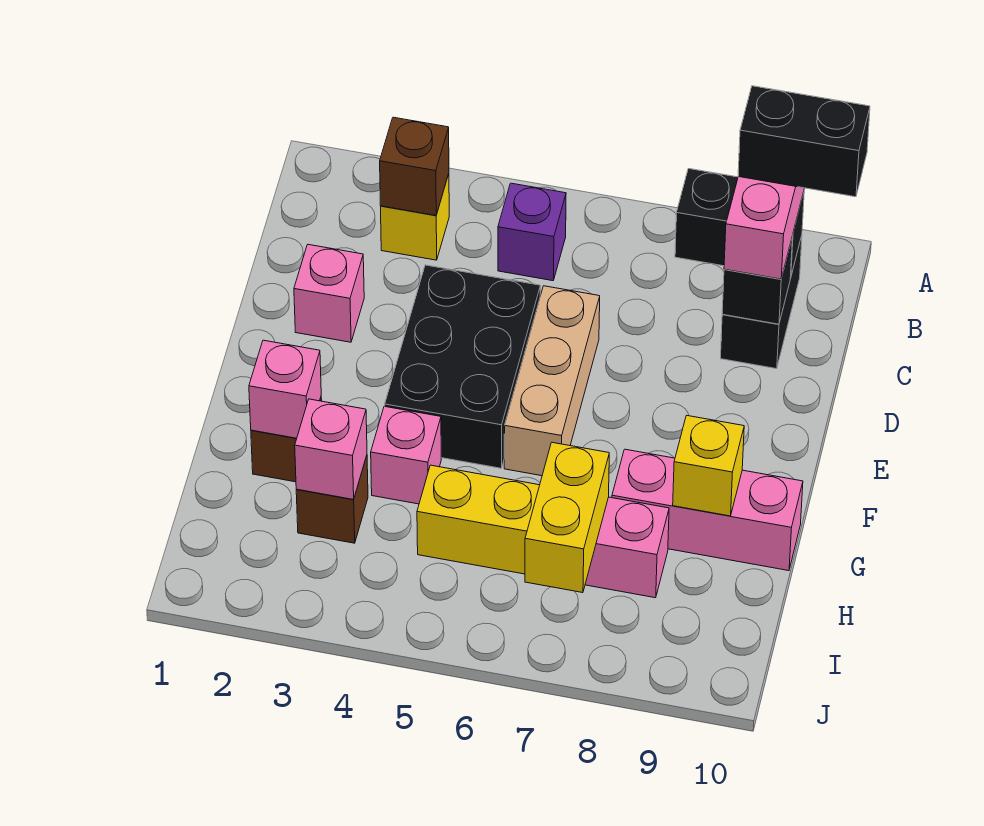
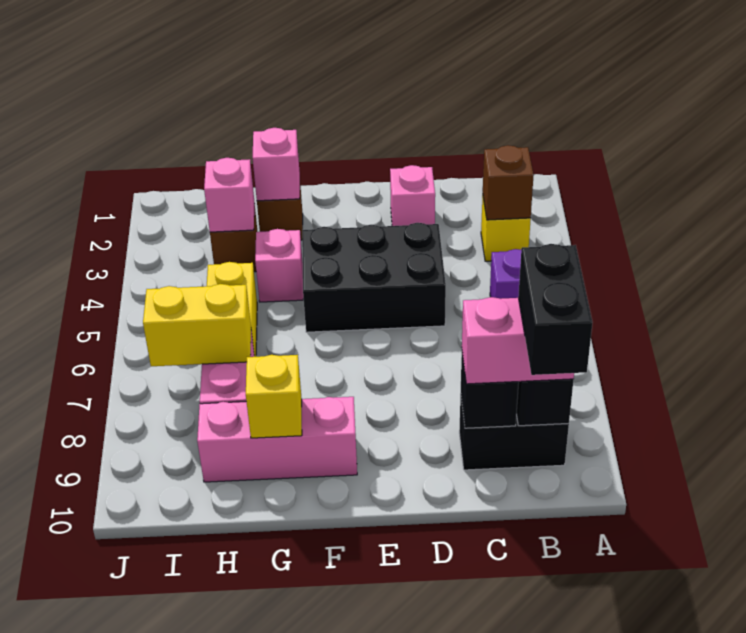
tan brick D6:F6 level 1 -> none
pink brick G8:G10 level 1 -> pink brick F9:H9 level 1

